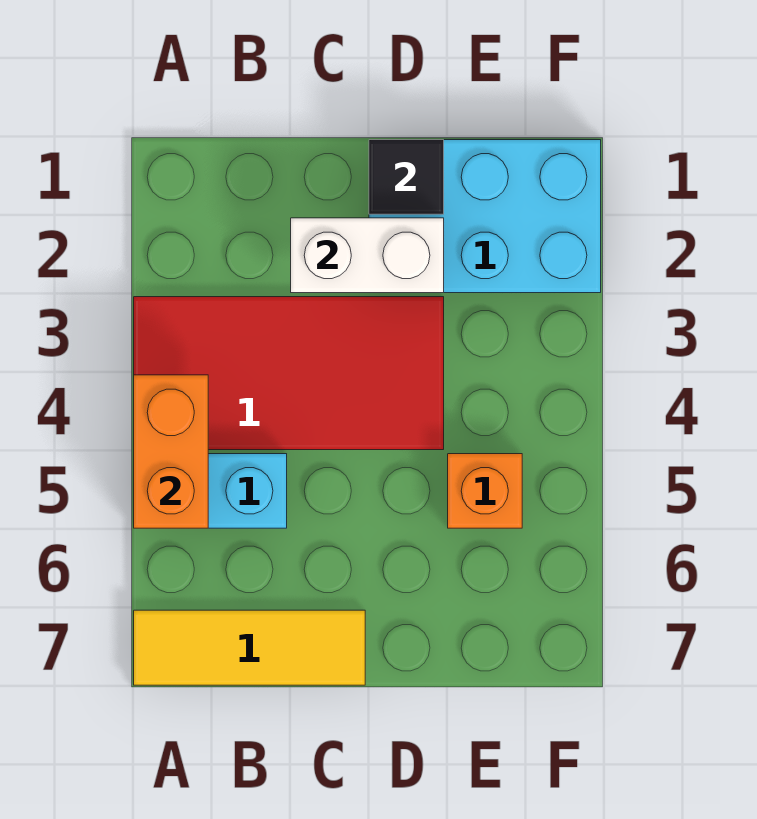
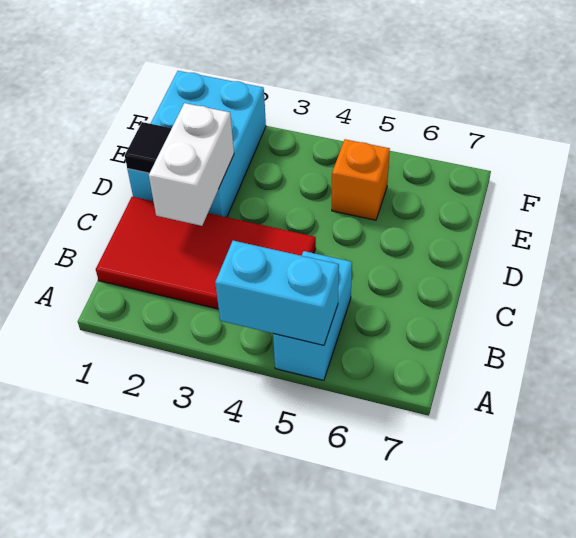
red tile A3:D4 level 1 -> red tile B1:C4 level 1
orange brick A4:A5 level 2 -> cyan brick A4:A5 level 2
yellow tile A7:C7 level 1 -> none

